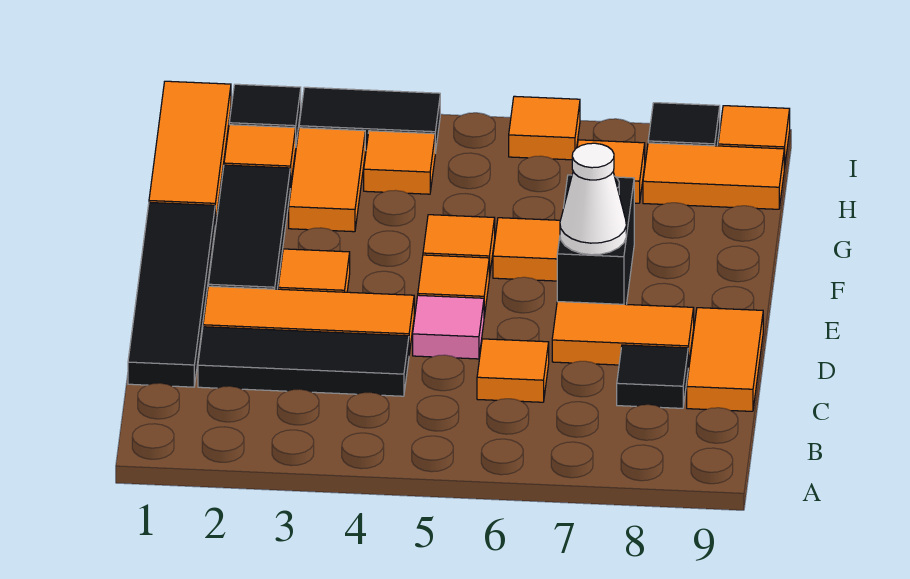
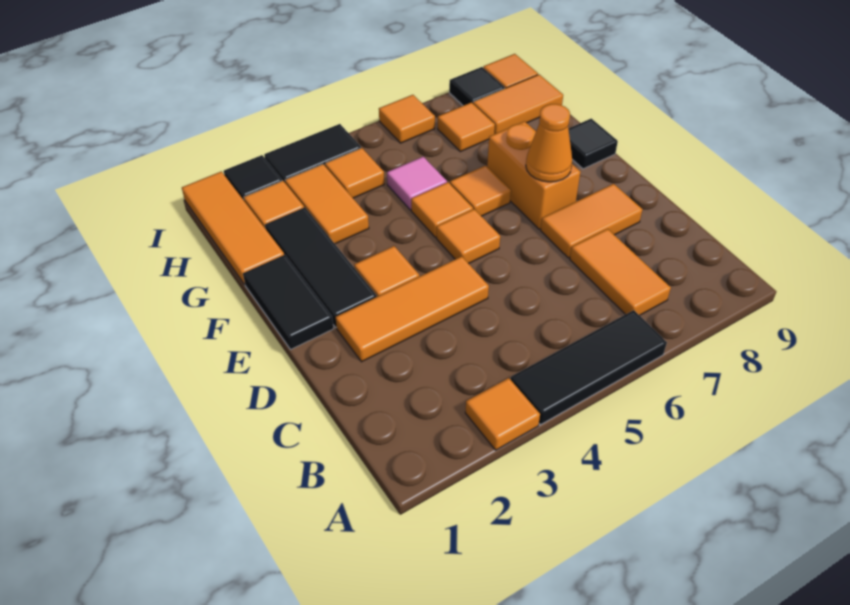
black tile C1:F1 level 1 -> black tile E1:F1 level 1
black tile C2:C4 level 1 -> black tile A4:A6 level 1
orange tile C6 level 1 -> orange tile A3 level 1
black tile C8 level 1 -> black tile F9 level 1
orange tile C9:D9 level 1 -> orange tile B7:C7 level 1
pink tile D5 level 1 -> pink tile G5 level 1
black brick E7:F7 level 1 -> orange brick E7:F7 level 1
white cone E7 level 2 -> orange cone E7 level 2

